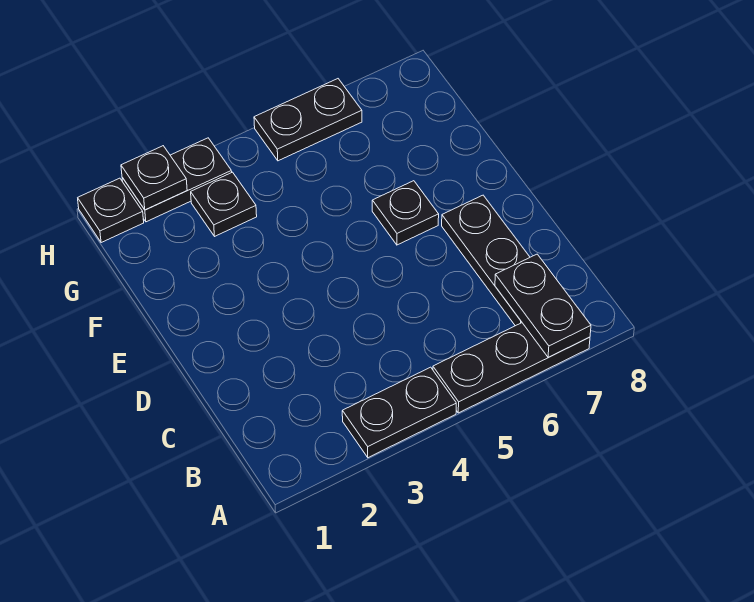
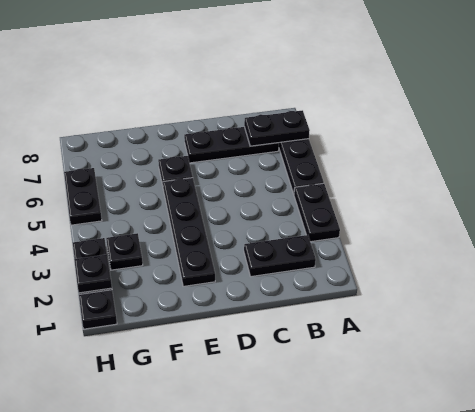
none -> black plate B2:C2 level 1
none -> black plate E2:E5 level 1

